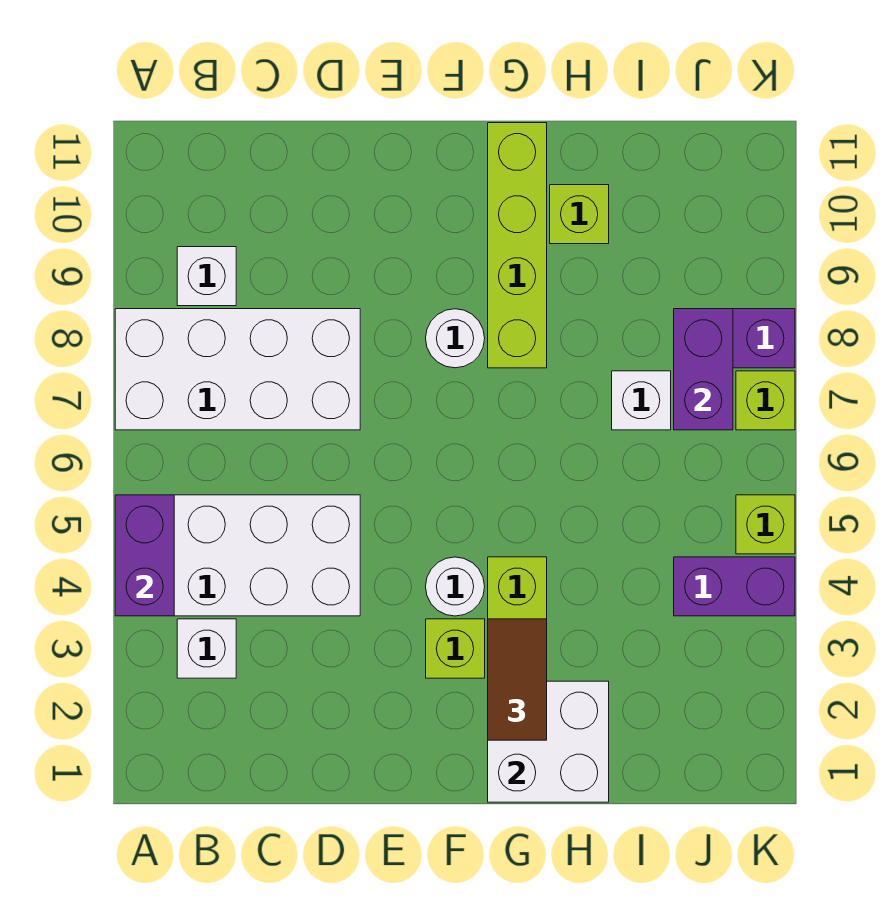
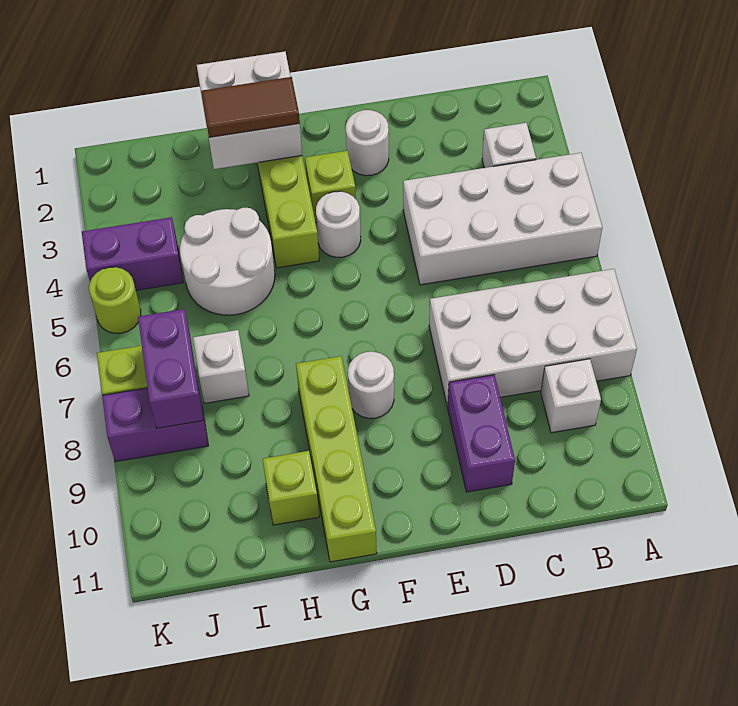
purple brick A4:A5 level 2 -> purple brick D9:D10 level 1
none -> white round brick E2 level 1
brown tile G2:G3 level 3 -> brown tile G2:H2 level 3
none -> white round brick H4:I5 level 1
lime brick K5 level 1 -> lime round brick K5 level 1

